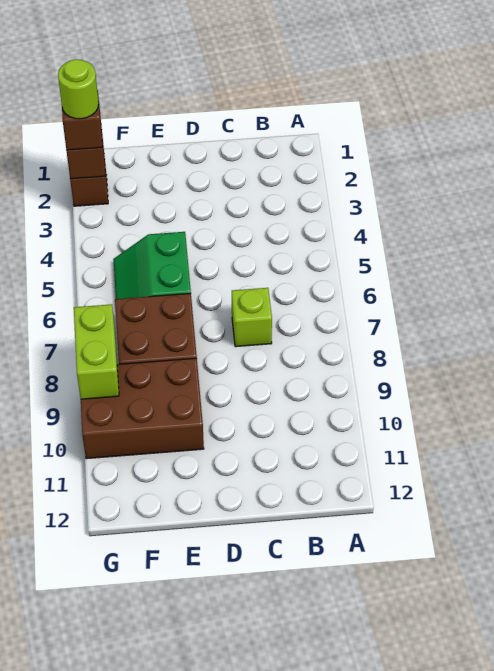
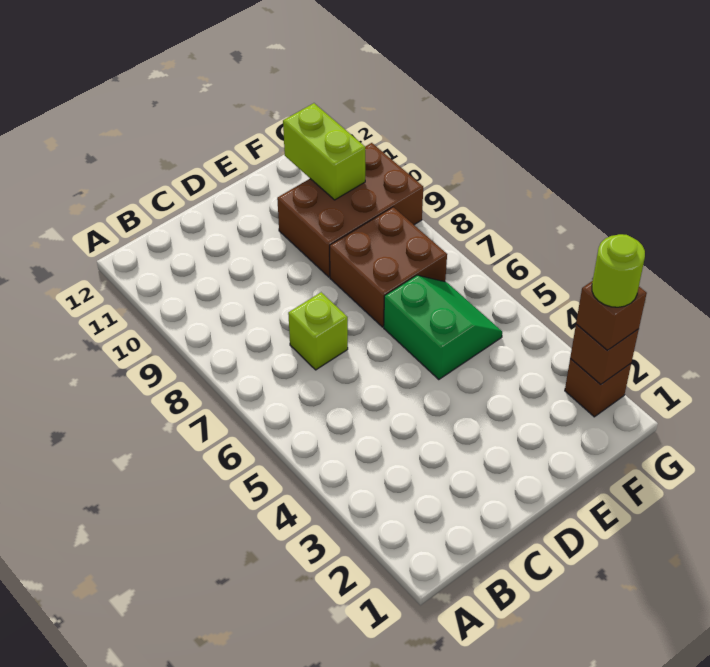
lime brick G8:G9 level 2 -> lime brick F10:F11 level 2

